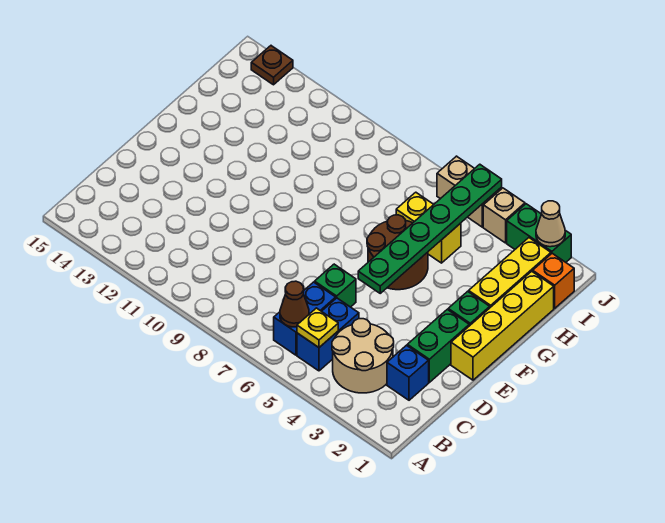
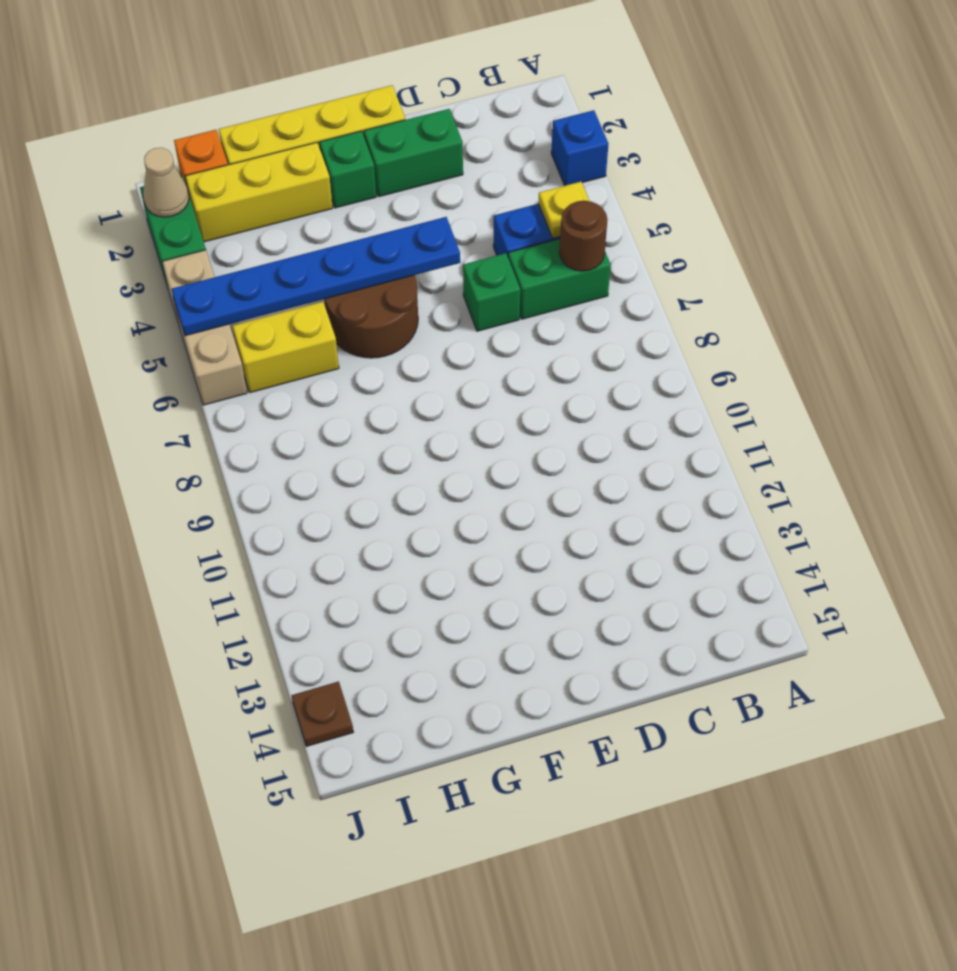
tan round brick B3:C4 level 1 -> none
blue brick B6:C6 level 1 -> green brick B6:C6 level 1
brown cone B6 level 2 -> brown round brick B6 level 2
blue brick C2 level 1 -> blue brick A3 level 1
green plate E5:J5 level 2 -> blue plate E5:J5 level 2
yellow brick H5:H6 level 1 -> yellow brick H6:I6 level 1

